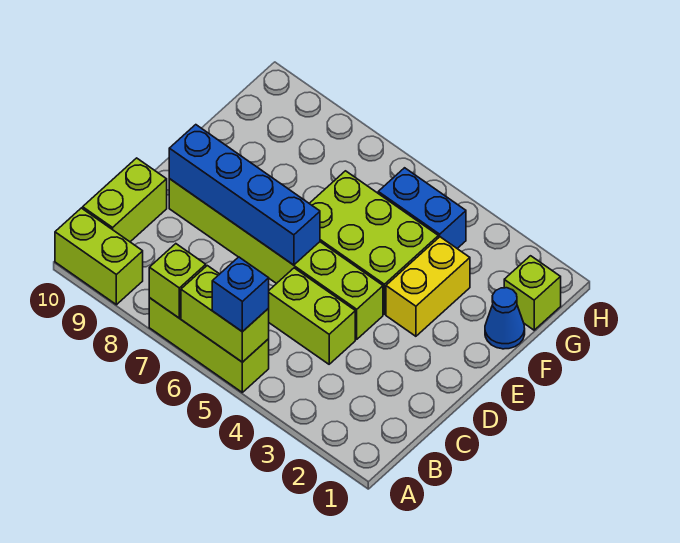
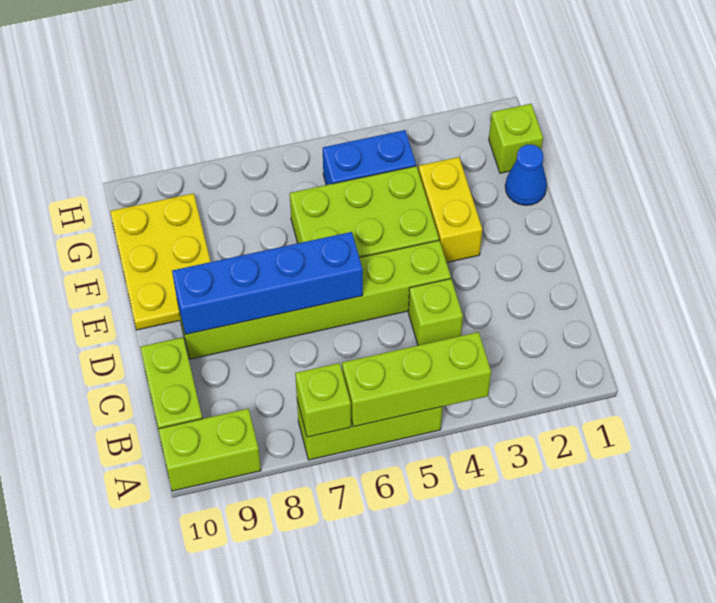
lime brick A5:A6 level 2 -> lime brick A4:A6 level 2
blue brick A5 level 3 -> none
lime brick C4:C5 level 1 -> lime brick C4 level 1
none -> yellow plate E9:G10 level 1

